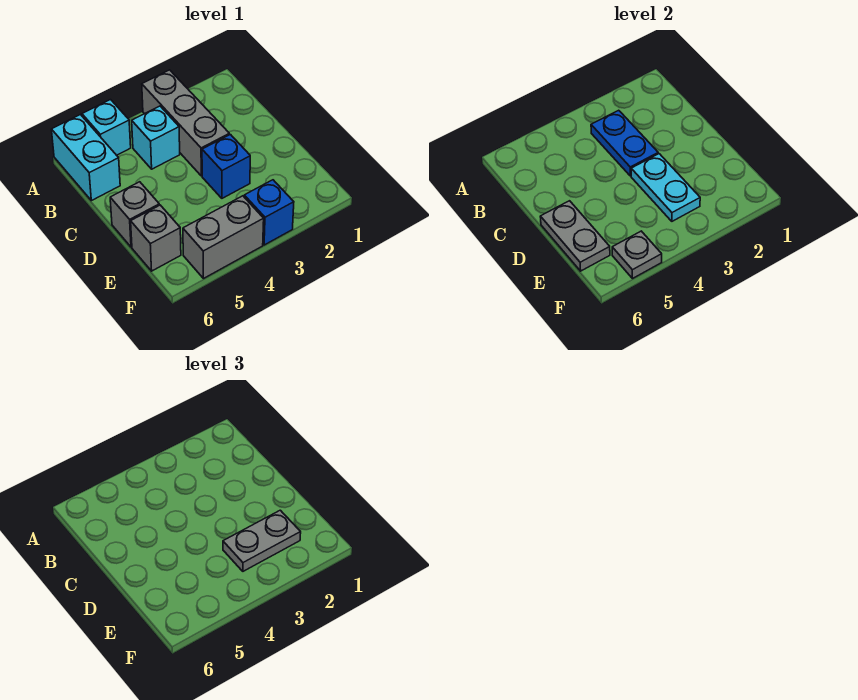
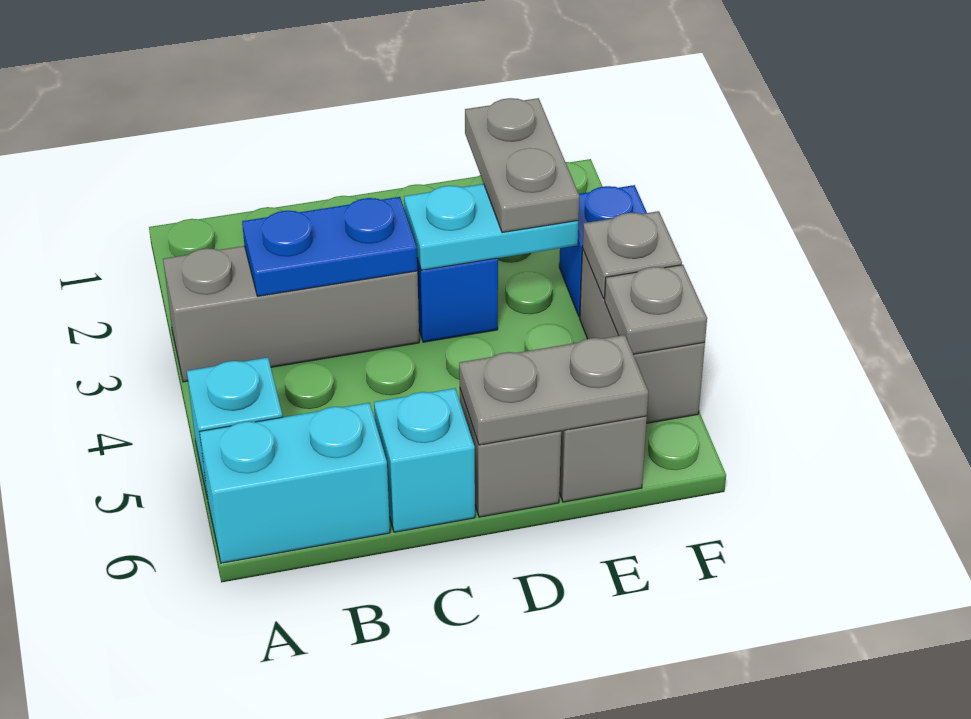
cyan brick B4 level 1 -> cyan brick C6 level 1
none -> grey plate F4 level 2

